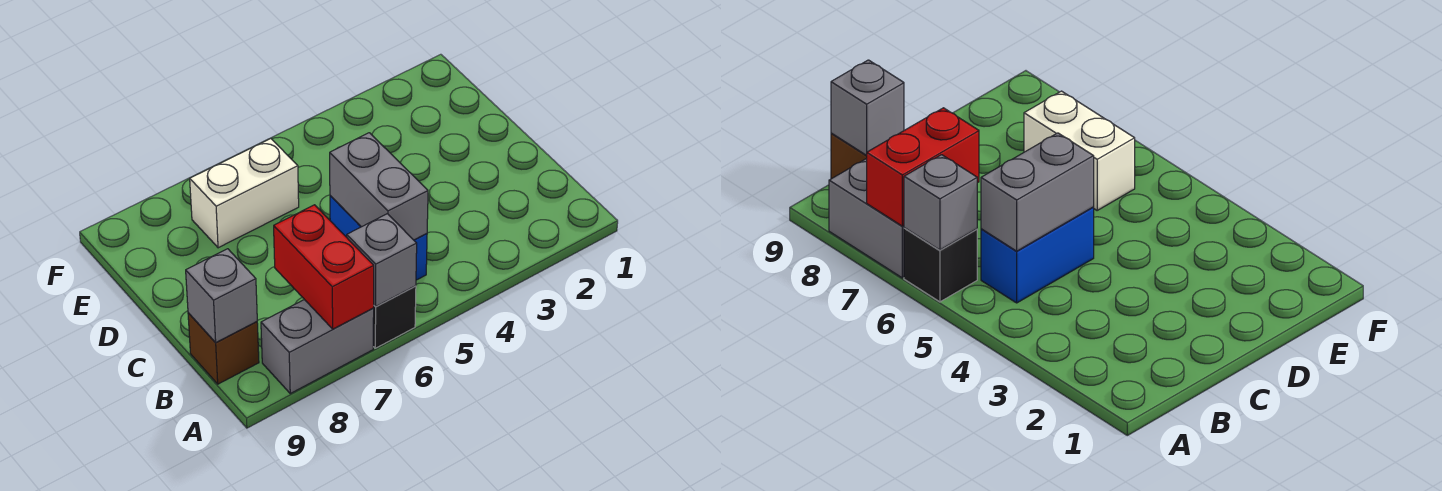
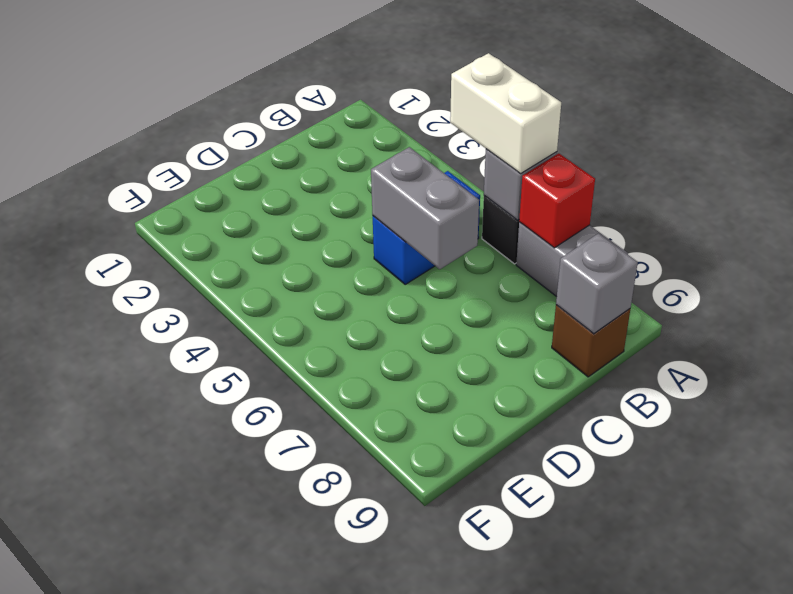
red brick A7:B7 level 2 -> red brick A7 level 2
grey brick B5:C5 level 2 -> grey brick C5:C6 level 2
white brick E6:E7 level 1 -> white brick A5:A6 level 3

